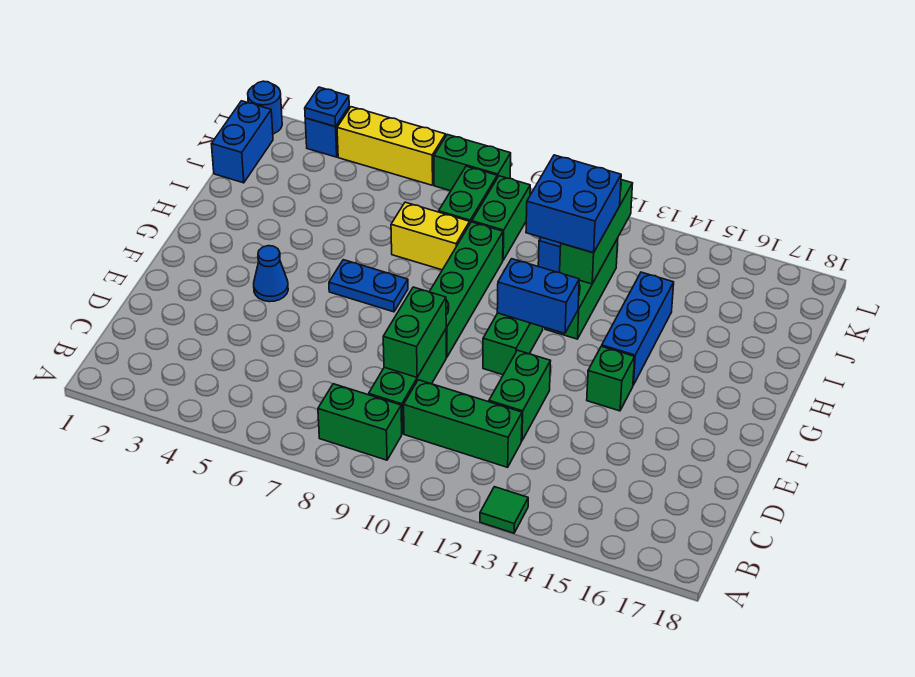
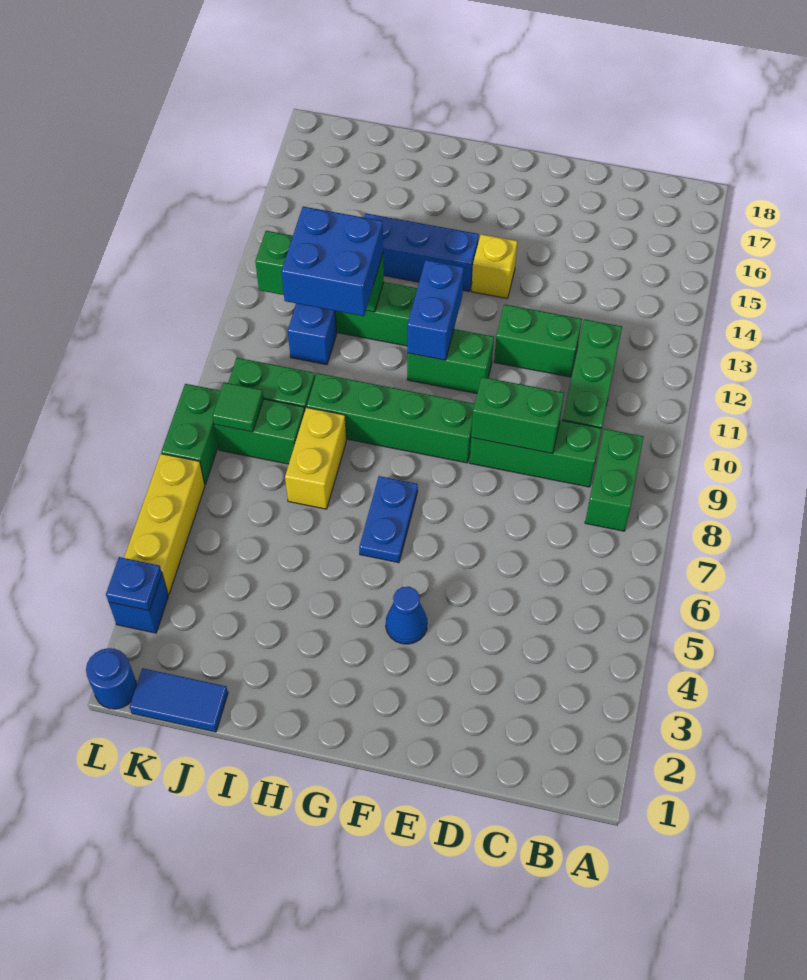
green tile A13 level 1 -> green tile K8 level 2
green brick F14 level 1 -> yellow brick F14 level 1
blue brick J1:K1 level 1 -> blue tile J1:K1 level 1

